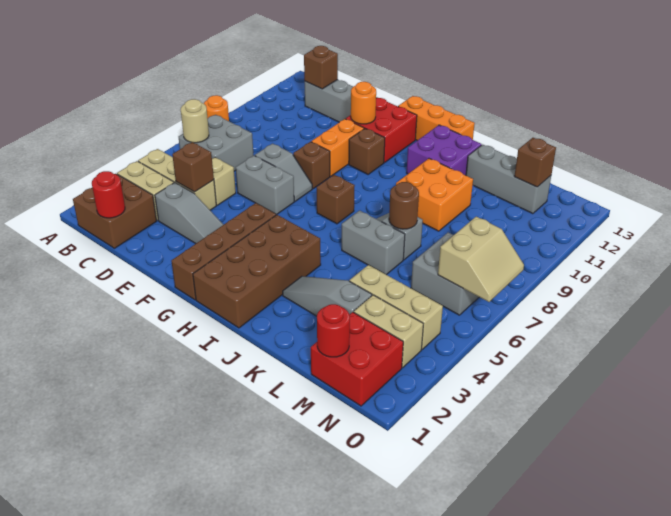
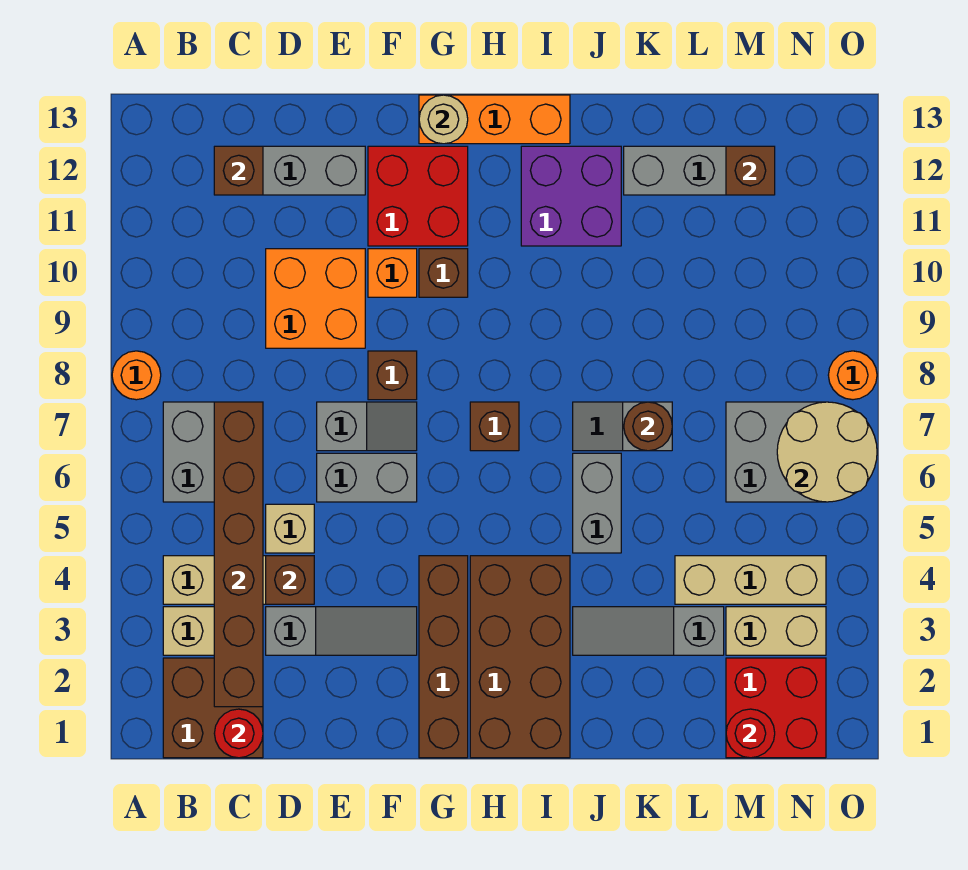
tan round brick B6 level 2 -> tan round brick G13 level 2
none -> brown brick C2:C7 level 2
orange brick F9:F10 level 1 -> orange brick F10 level 1
orange round brick F11 level 2 -> orange round brick O8 level 1
grey brick J6:K6 level 1 -> grey brick J5:J6 level 1
orange brick J9:K10 level 1 -> orange brick D9:E10 level 1
tan slope N6:O7 level 2 top N -> tan round brick N6:O7 level 2

